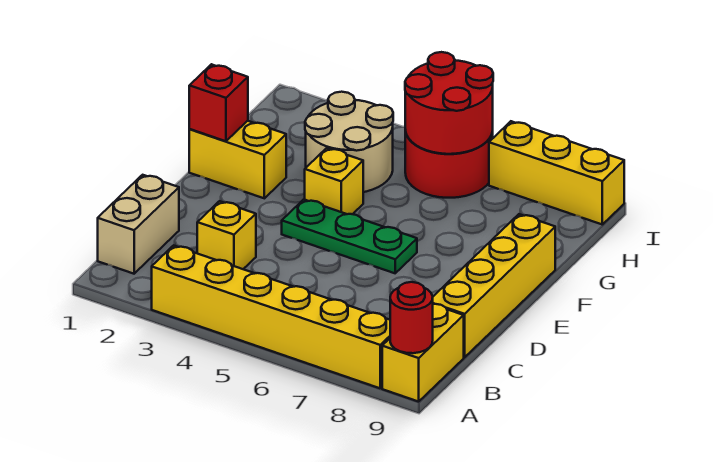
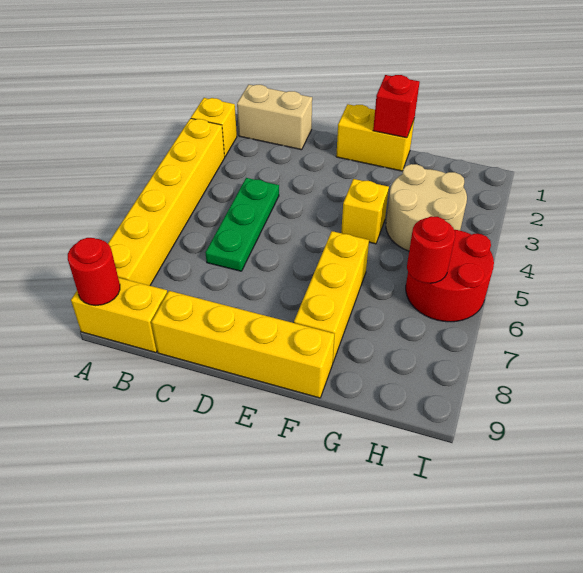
yellow brick C3 level 1 -> yellow brick A2 level 1
green plate E4:E6 level 1 -> green plate C4:C6 level 1
yellow brick F1:F2 level 1 -> yellow brick E1:F1 level 1
red round brick H5:I6 level 2 -> red round brick H6 level 2
yellow brick I7:I9 level 1 -> yellow brick F6:F8 level 1

